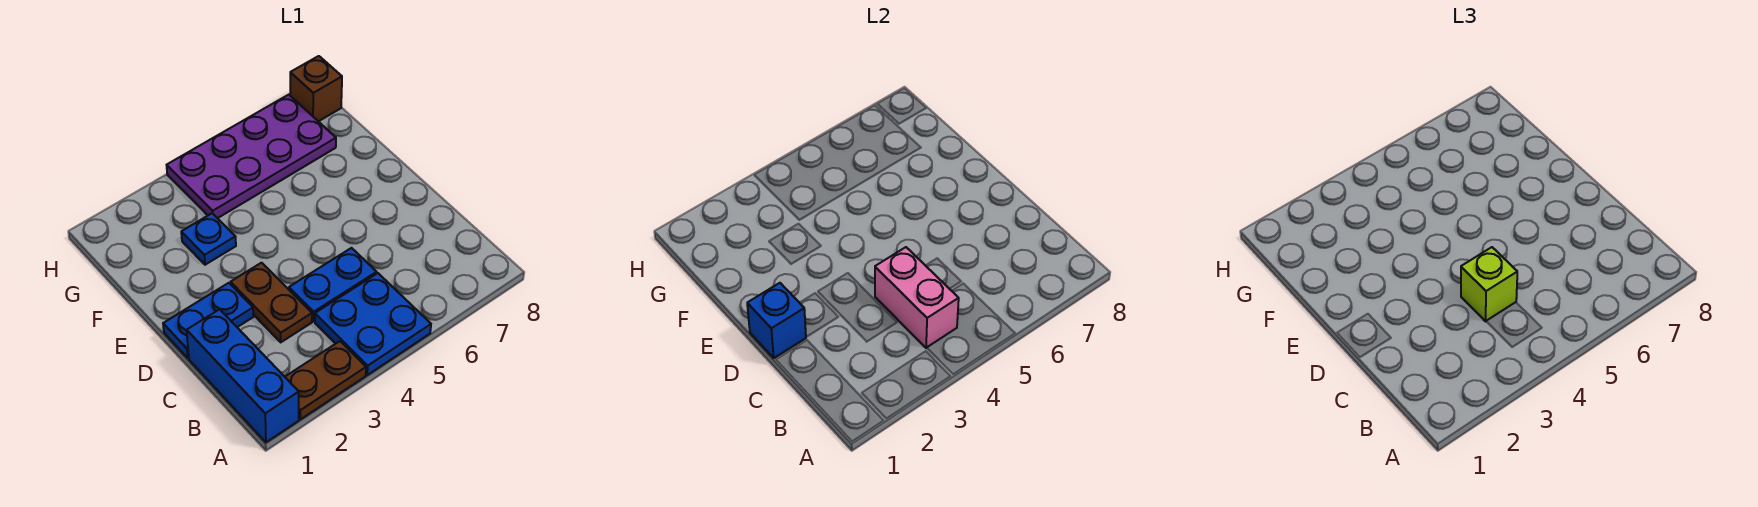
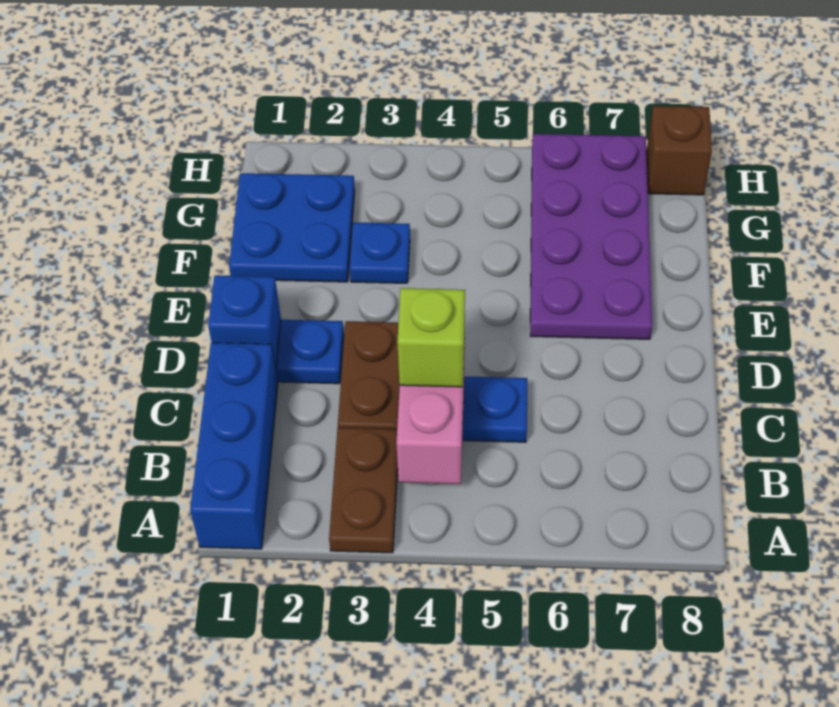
brown plate A2:A3 level 1 -> brown plate A3:B3 level 1
blue plate A4:B5 level 1 -> blue plate F1:G2 level 1
purple plate G4:H7 level 1 -> purple plate E6:H7 level 1

